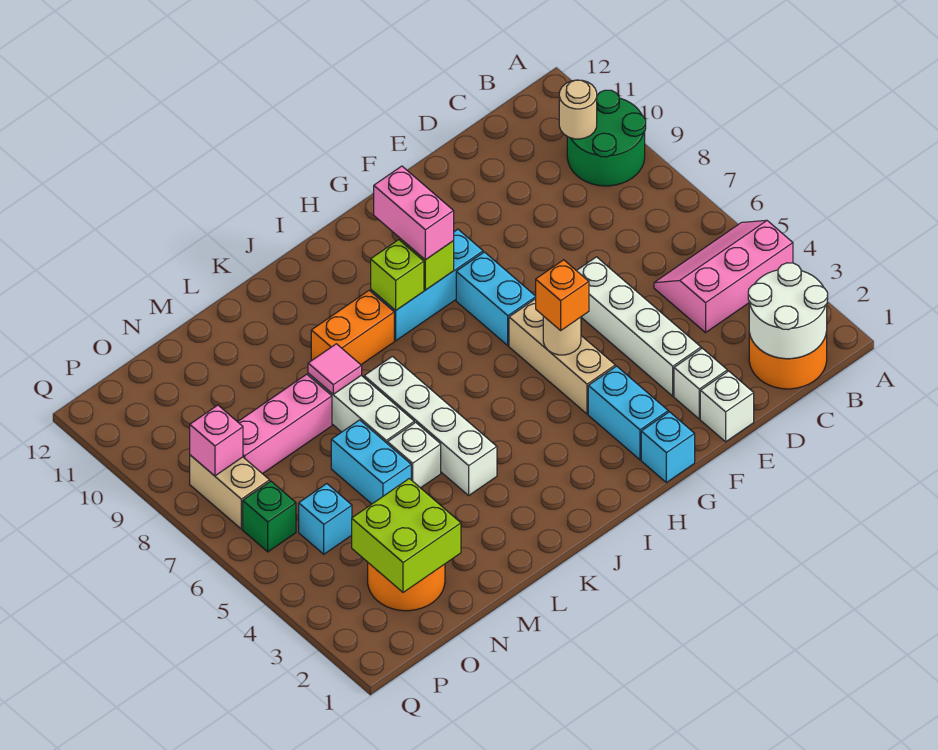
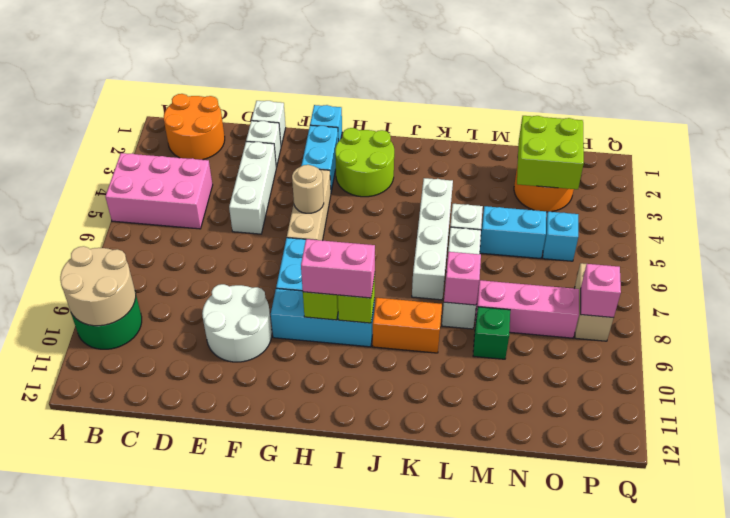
pink slope A4:C5 level 1 top 4 -> pink brick A4:C5 level 1
white round brick B1:C2 level 2 -> white round brick E9:F10 level 1
tan round brick B10 level 2 -> tan round brick A9:B10 level 2
white brick E3:E6 level 1 -> white brick E3:E5 level 1
orange brick G5 level 3 -> none
none -> lime round brick H2:I3 level 1
pink brick H9:H10 level 3 -> pink brick H9:I9 level 3
pink tile L8 level 2 -> pink brick L8 level 2
cyan brick M5:M6 level 1 -> cyan brick M5:N5 level 1
green brick P6 level 1 -> green brick M9 level 1

